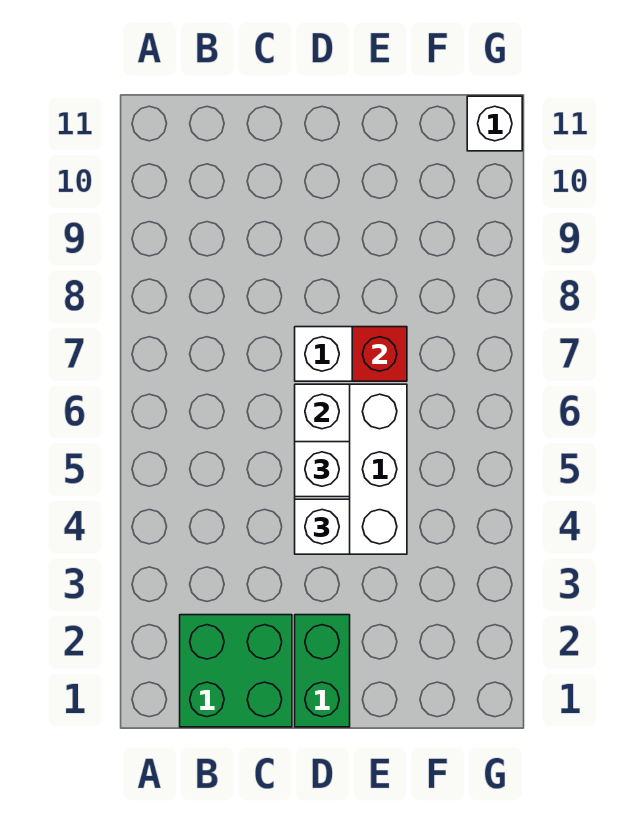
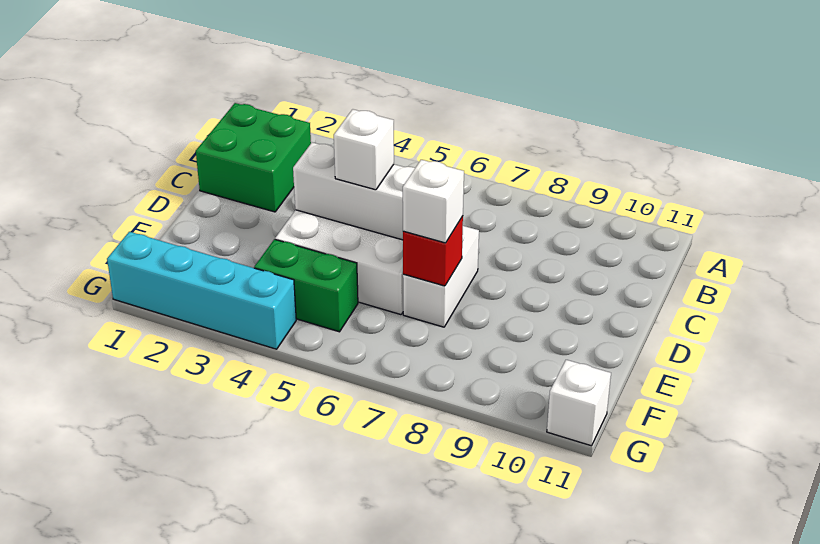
green brick D1:D2 level 1 -> green brick F4:F5 level 1
white brick D4 level 3 -> white brick E7 level 3
none -> cyan brick G1:G4 level 1

